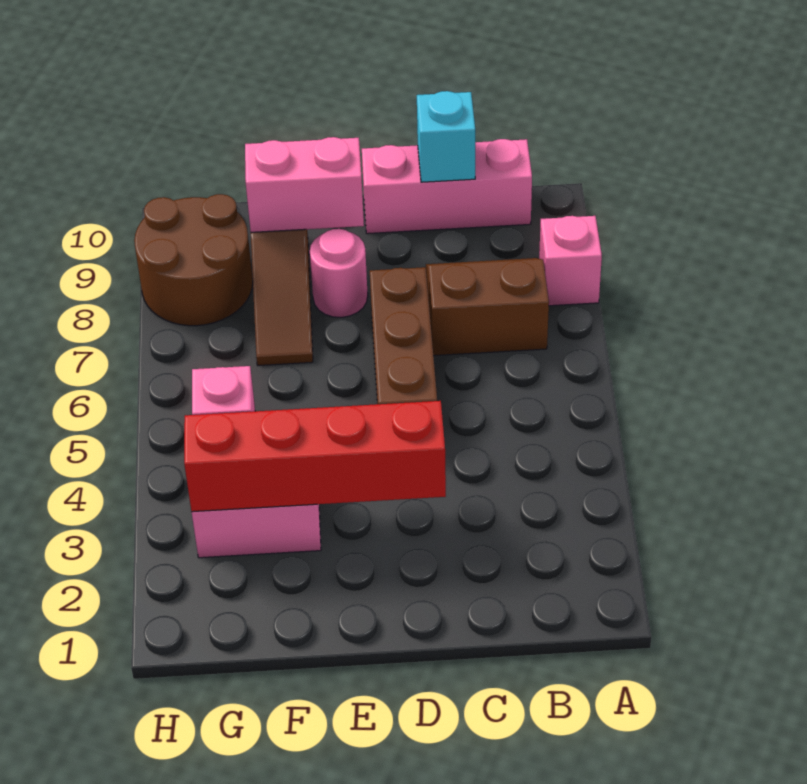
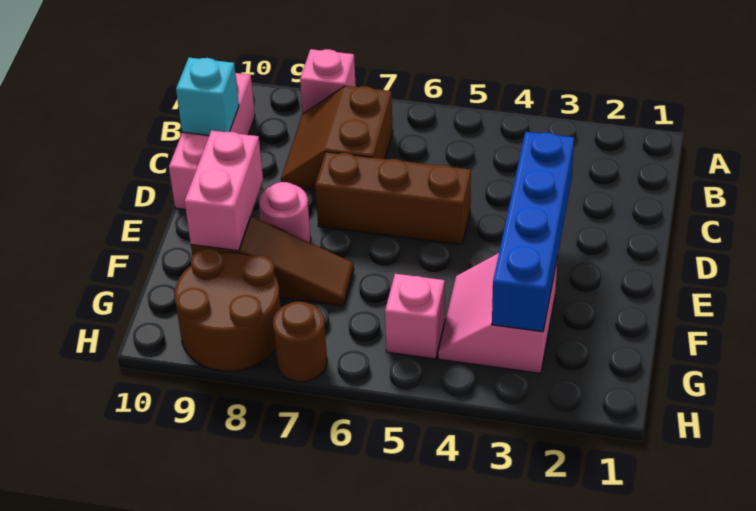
red brick D3:G3 level 2 -> blue brick D3:G3 level 2
none -> brown round brick H7 level 1

